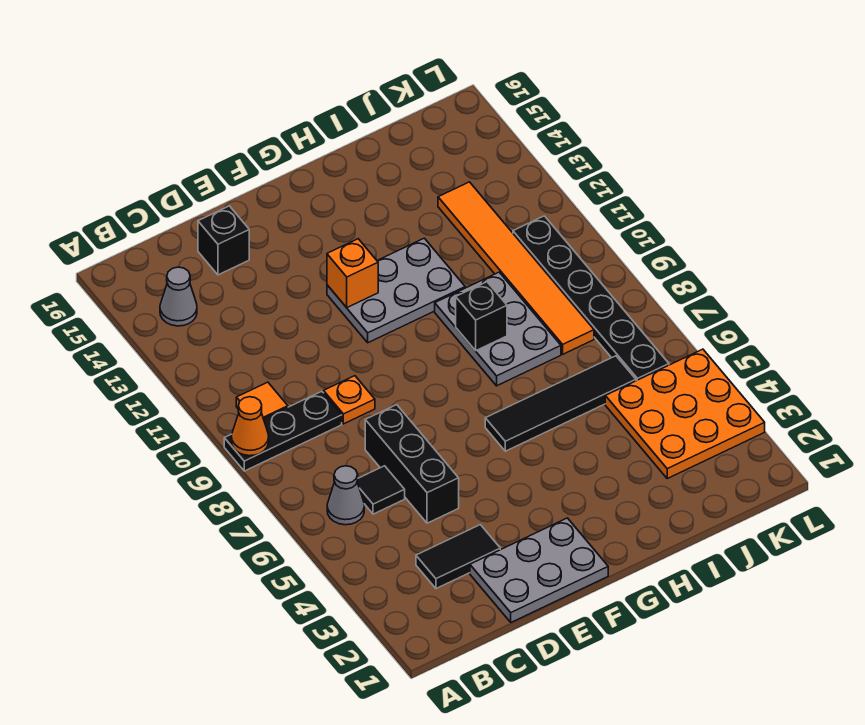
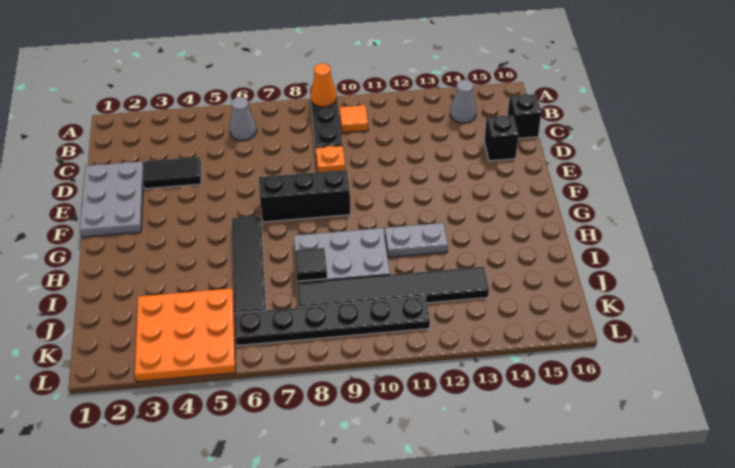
black tile C3:D3 level 1 -> black tile D3:D4 level 1
black tile C6 level 1 -> black tile I8 level 2
black brick D5:D7 level 1 -> black brick F7:F9 level 1
grey plate F11:H12 level 1 -> grey plate H11:H12 level 1
orange brick F12 level 2 -> none
black brick H9 level 2 -> black brick C16 level 1
orange tile J8:J13 level 1 -> black tile J8:J13 level 1

